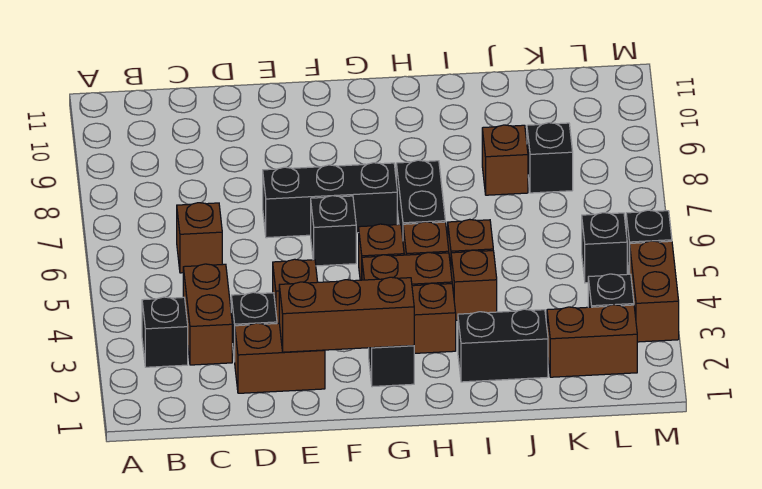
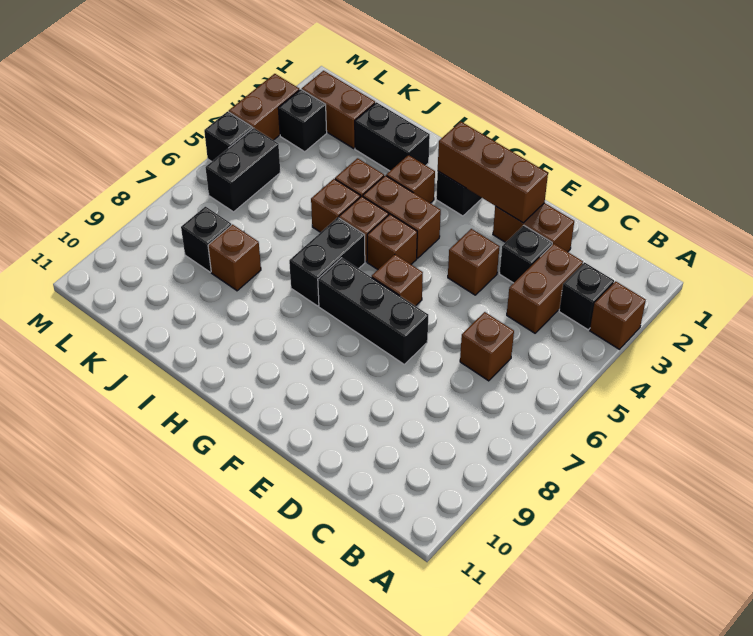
none -> brown brick A3 level 1
black brick F6 level 1 -> brown brick F6 level 1
black brick L5 level 1 -> black brick L5:L6 level 1

